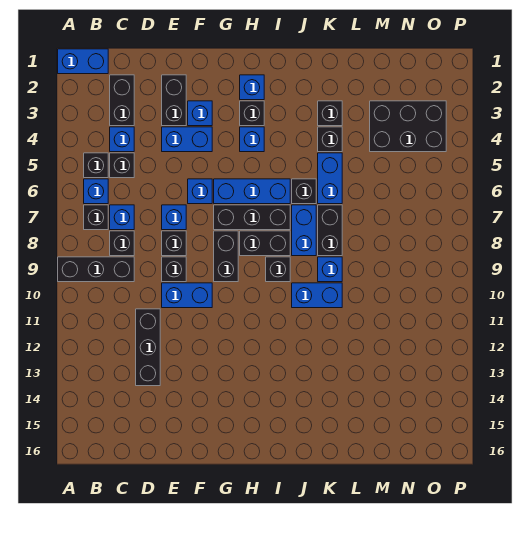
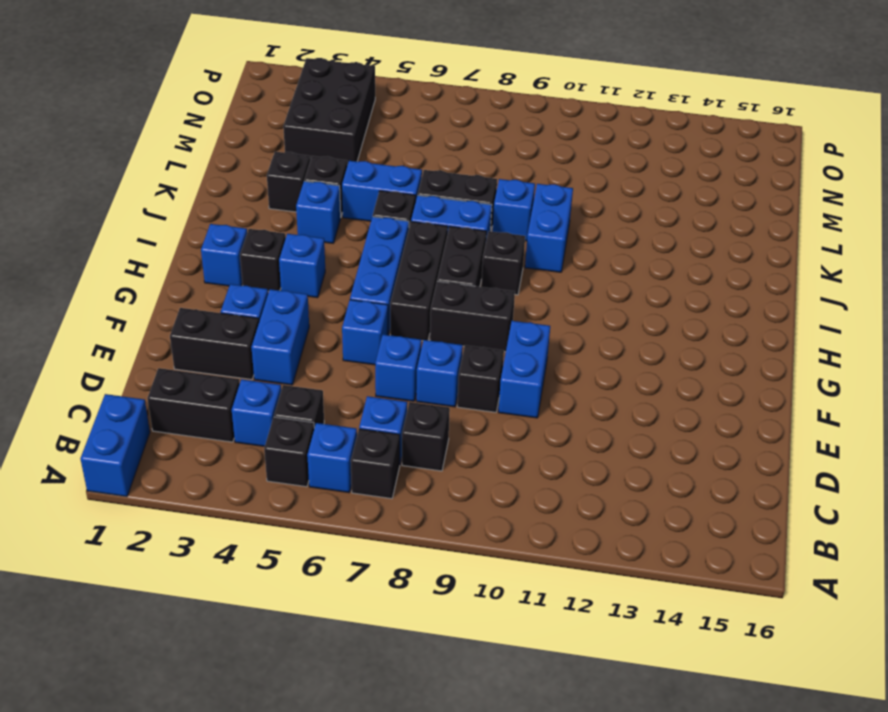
black brick A9:C9 level 1 -> none
black brick D11:D13 level 1 -> none
black brick E8 level 1 -> blue brick E8 level 1
none -> blue brick J4 level 1

